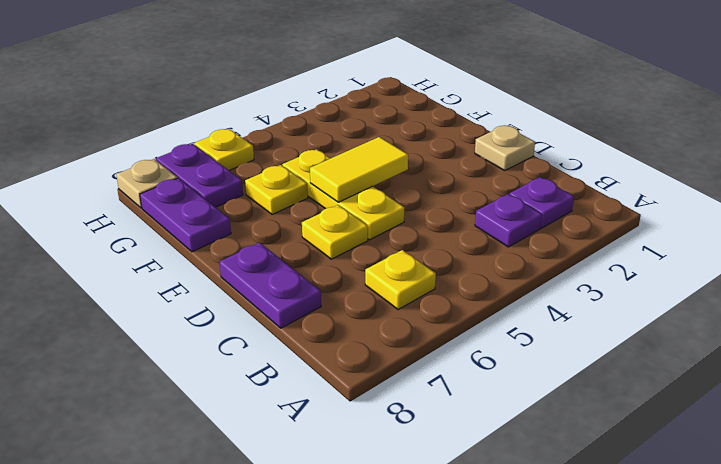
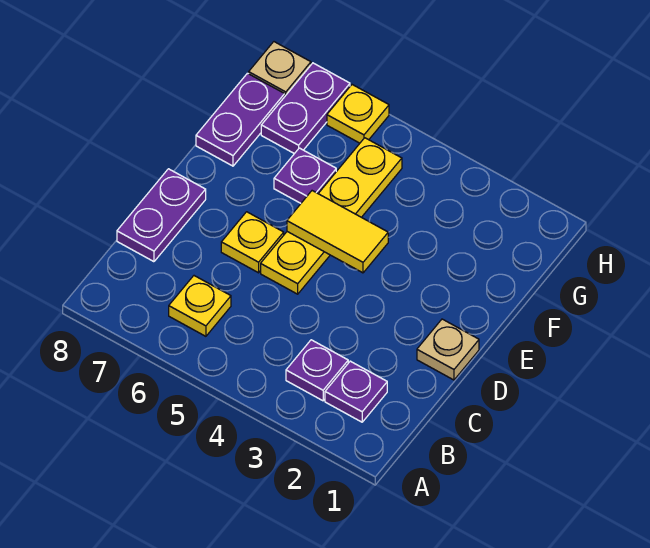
yellow plate D5:F5 level 1 -> yellow plate D5:G5 level 1
yellow plate F6 level 1 -> purple plate F6 level 1

